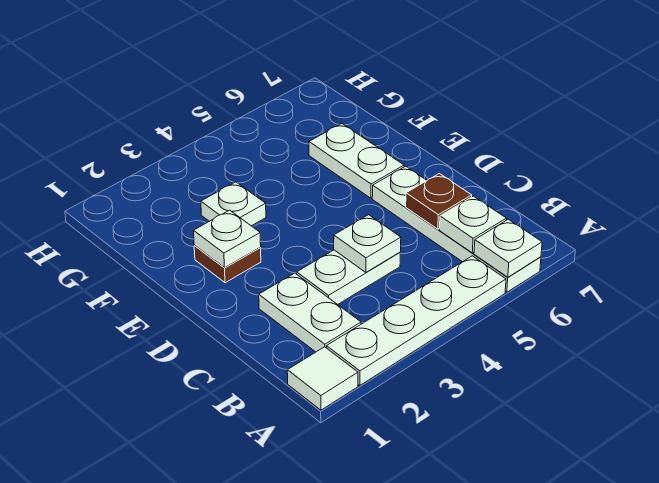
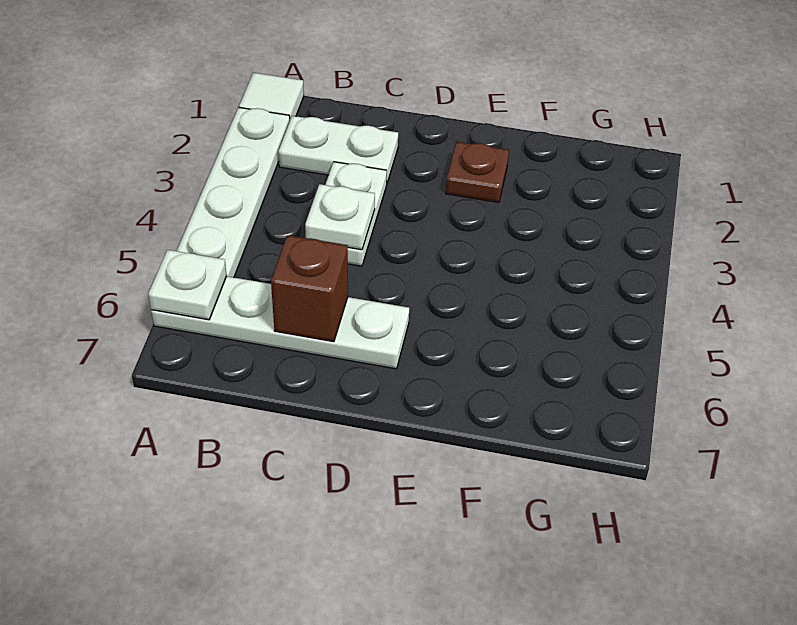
white plate B6 level 2 -> none
brown plate C6 level 2 -> brown brick C6 level 2
white plate E2 level 2 -> none
white plate E6:F6 level 1 -> none
white plate F3 level 1 -> none

